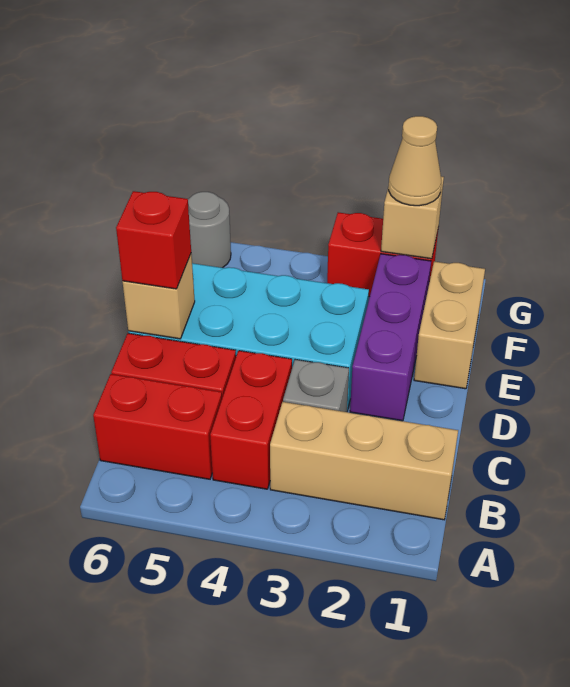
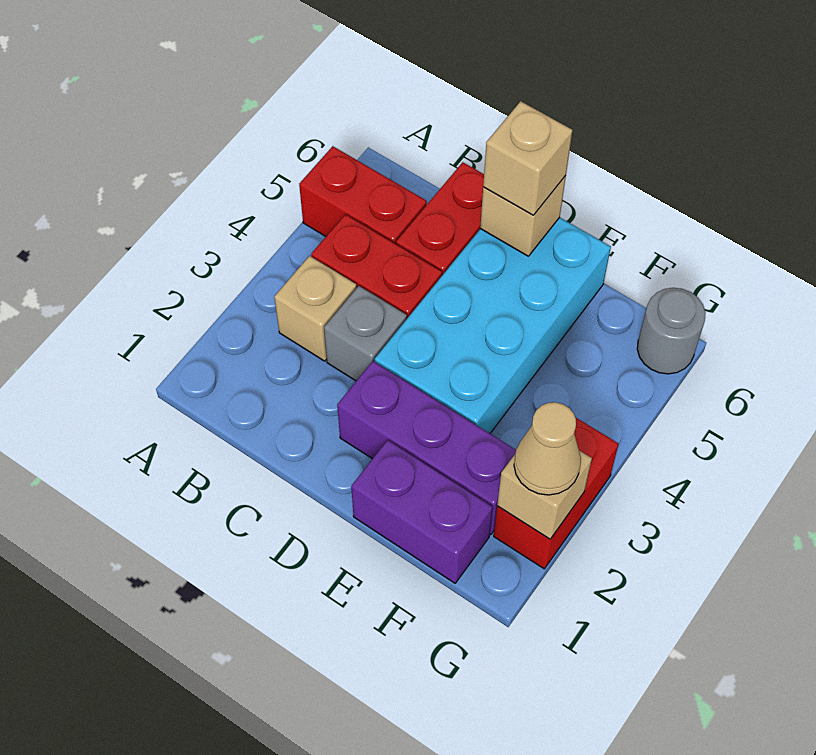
tan brick B1:B3 level 1 -> tan brick B3 level 1
red brick B5:B6 level 1 -> red brick A5:B5 level 1
red brick D6 level 3 -> tan brick D6 level 3
tan brick E1:F1 level 1 -> purple brick E1:F1 level 1

